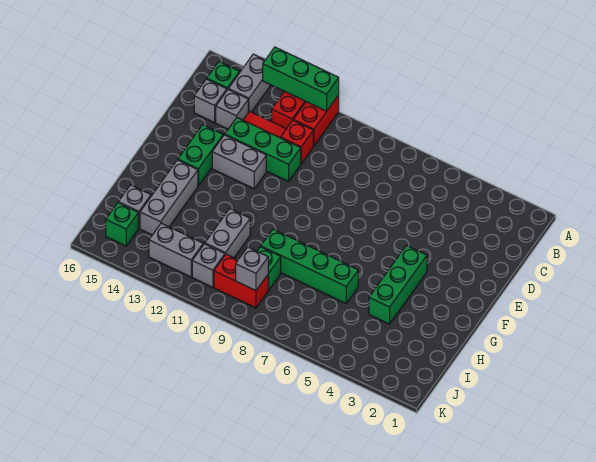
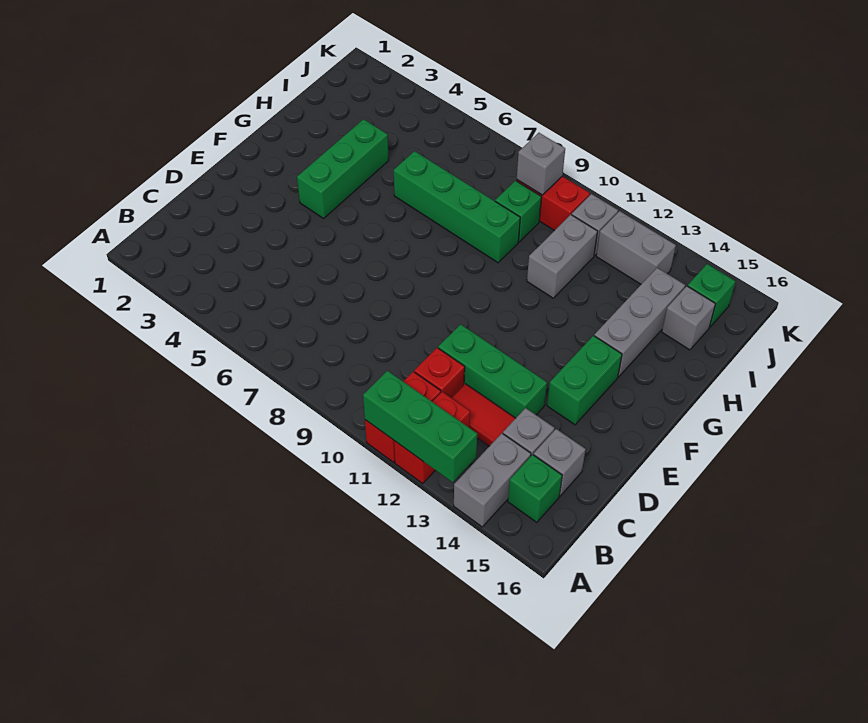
grey brick E12:E13 level 1 -> none

